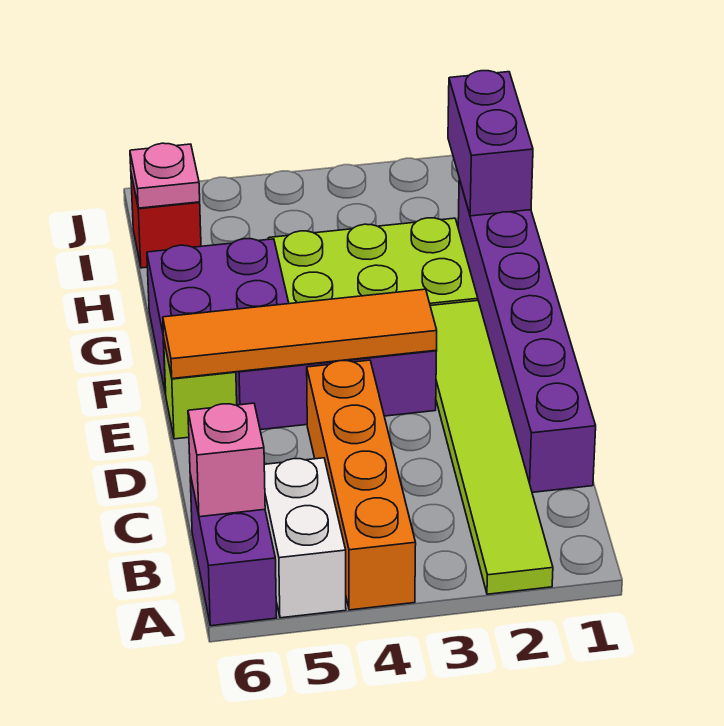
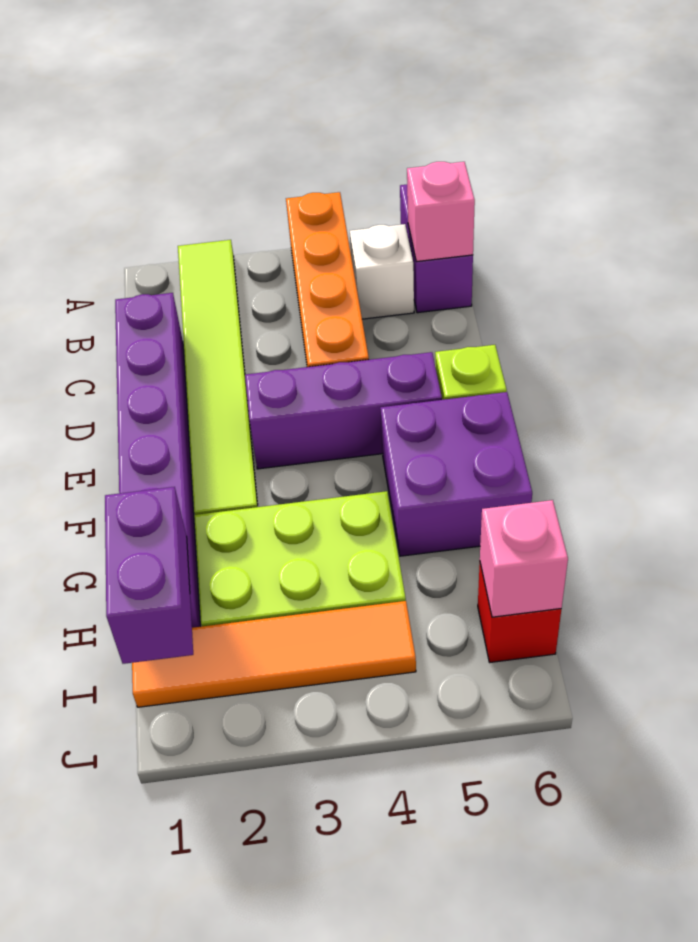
white brick A5:B5 level 1 -> white brick B5 level 1
orange tile E3:E6 level 2 -> orange tile I1:I4 level 1
pink plate I6 level 2 -> pink brick I6 level 2

